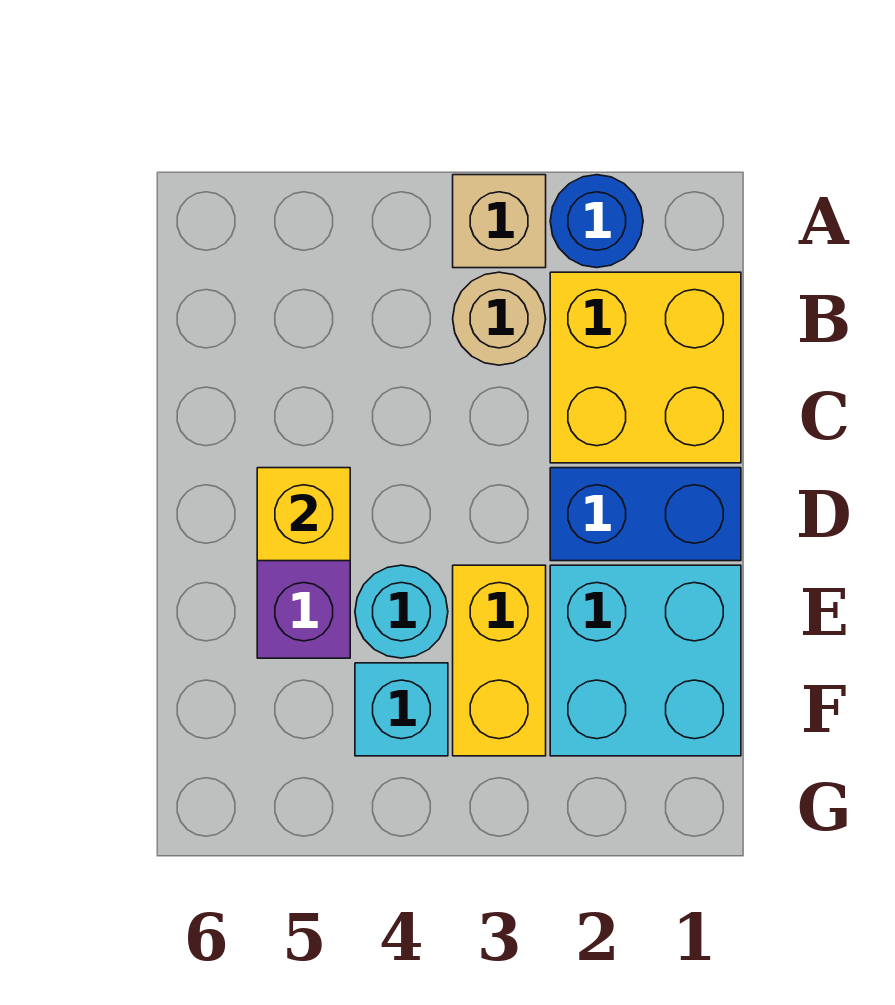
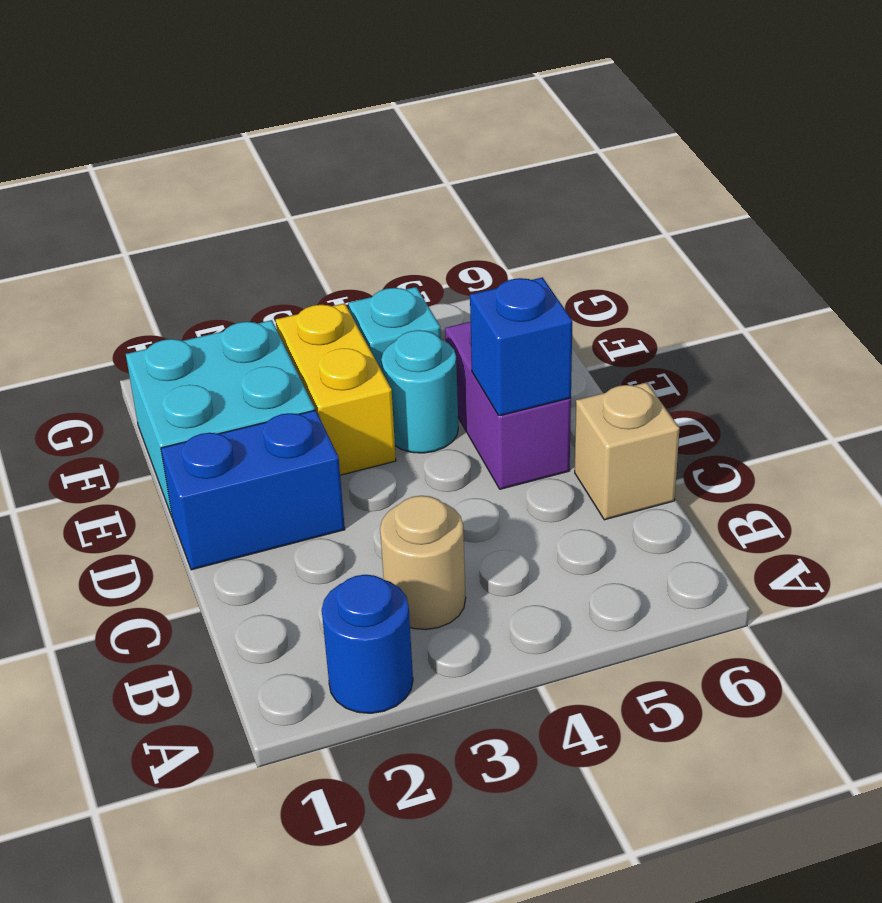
tan brick A3 level 1 -> tan brick C6 level 1
yellow brick B1:C2 level 1 -> none
yellow brick D5 level 2 -> blue brick D5 level 2

